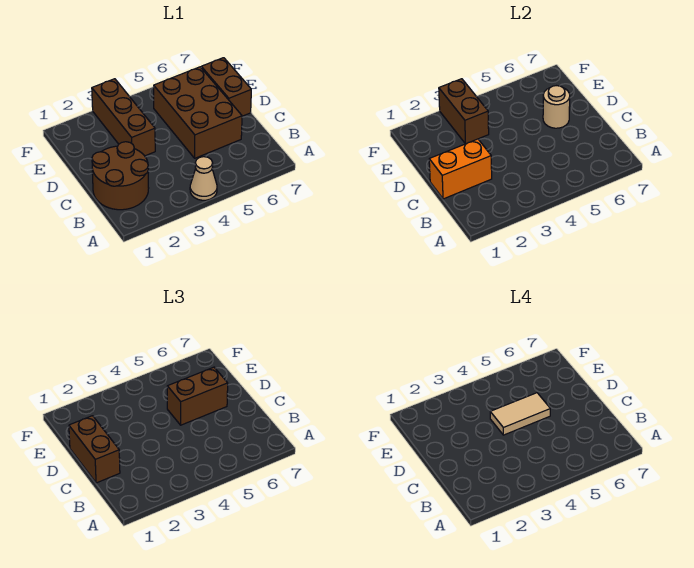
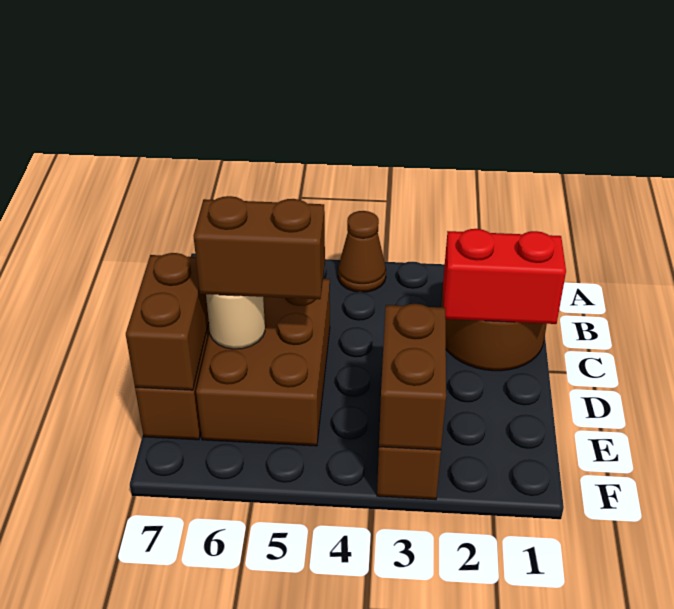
tan cone A4 level 1 -> brown cone A4 level 1
orange brick C1:C2 level 2 -> red brick C1:C2 level 2
brown brick C1:D1 level 3 -> brown brick D7:E7 level 2
tan tile D4:D5 level 4 -> none

